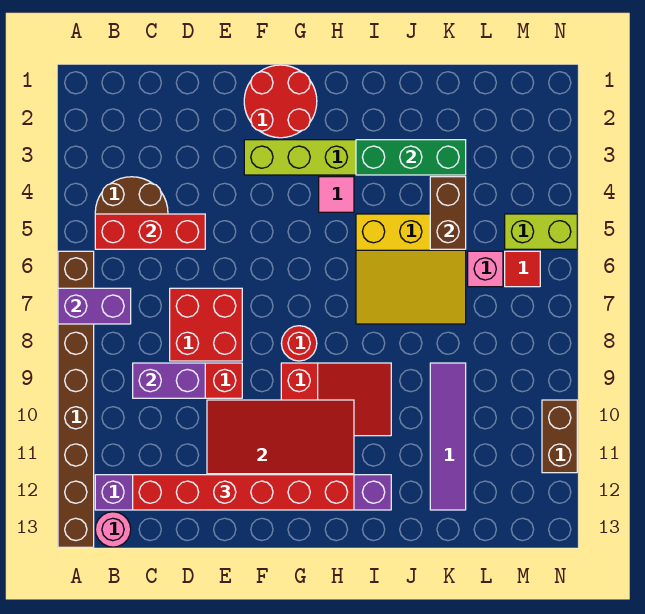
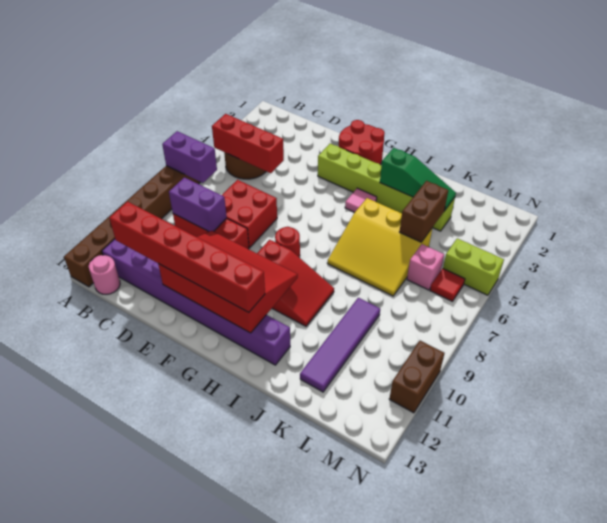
green brick I3:K3 level 2 -> green slope I3:K3 level 2 top I

